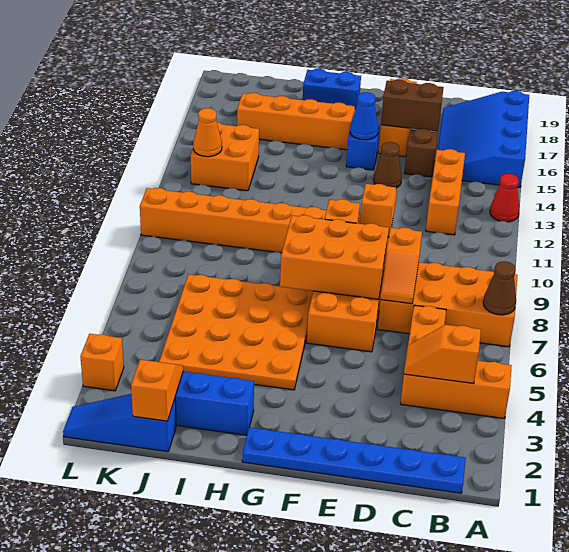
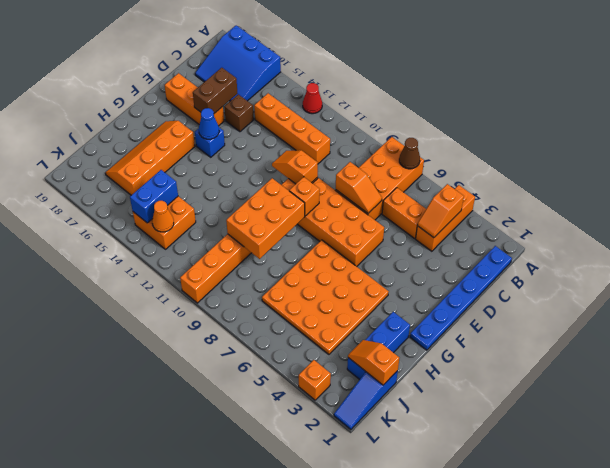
blue slope A15:C18 level 1 top A -> blue slope A16:C18 level 1 top A
orange brick C12:C14 level 1 -> orange brick C11:C14 level 1
orange brick E7:G8 level 2 -> orange brick G9:I10 level 2
brown cone E14 level 1 -> none
blue brick G18:H18 level 1 -> blue brick J14:K14 level 2

